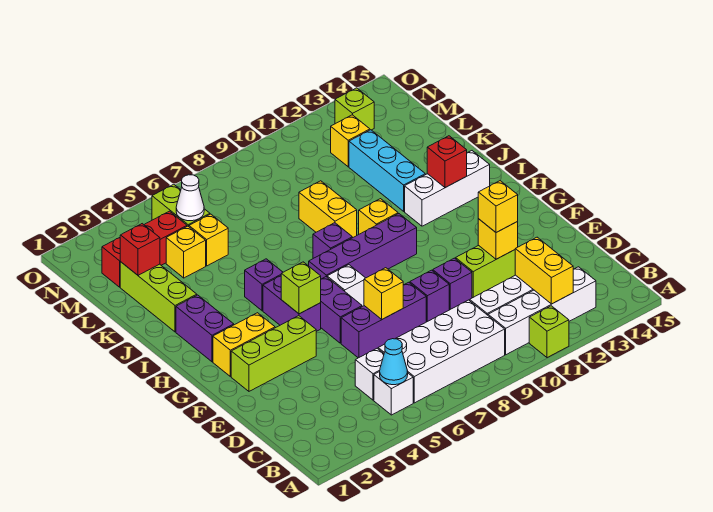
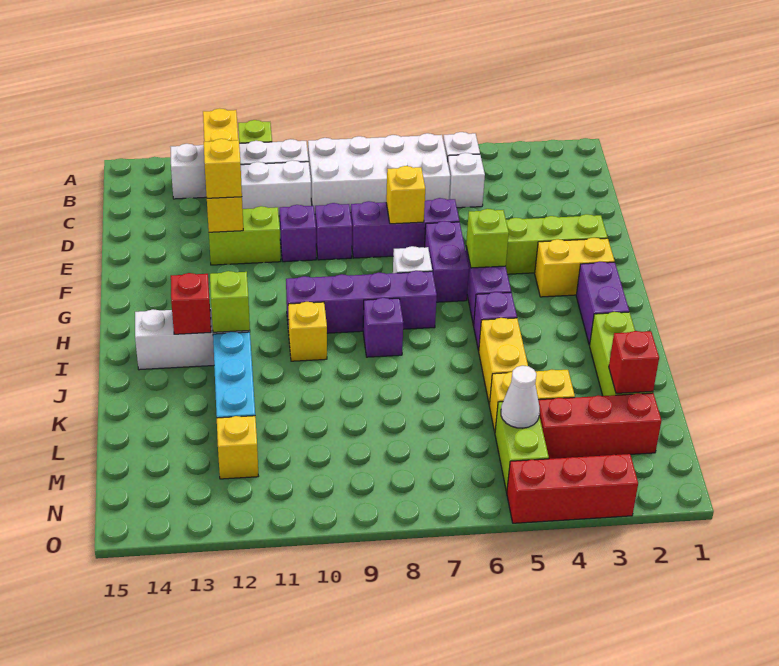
cyan cone B5 level 2 -> none
yellow brick J9:K9 level 1 -> yellow brick J5:K5 level 1
lime brick N13 level 1 -> lime brick I12 level 2
none -> red brick O3:O5 level 1

